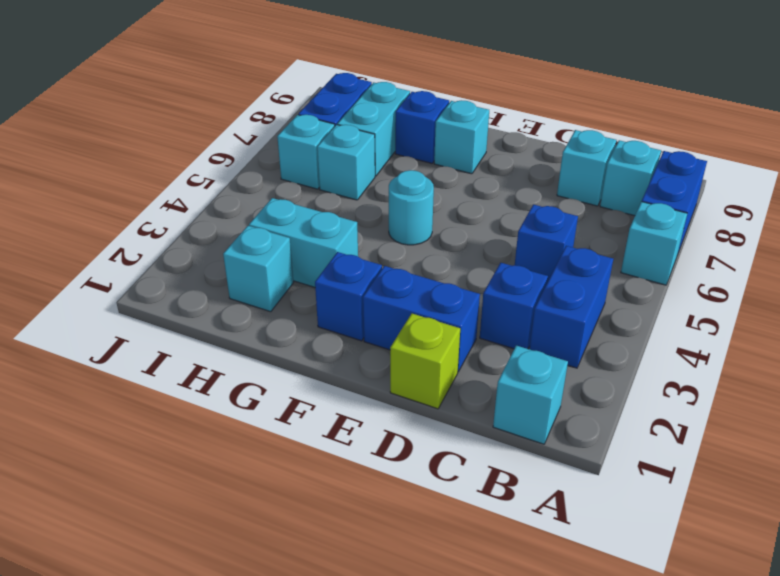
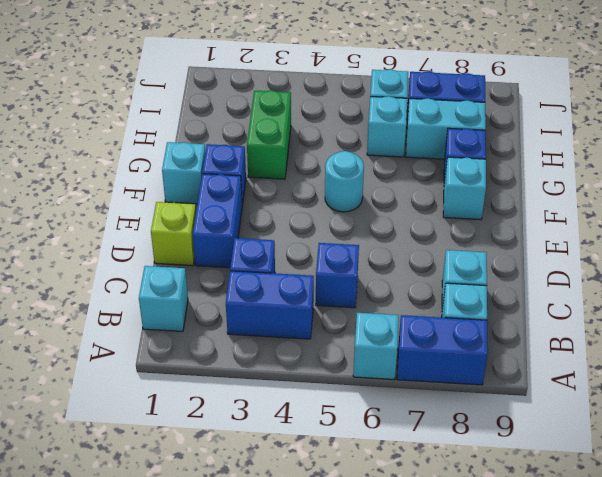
cyan brick G3:H3 level 1 -> green brick G3:H3 level 1
cyan brick H2 level 1 -> cyan brick F1 level 1

